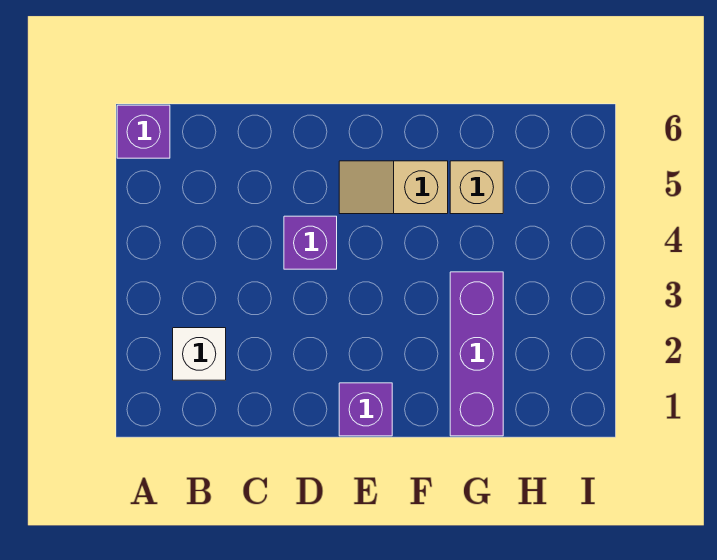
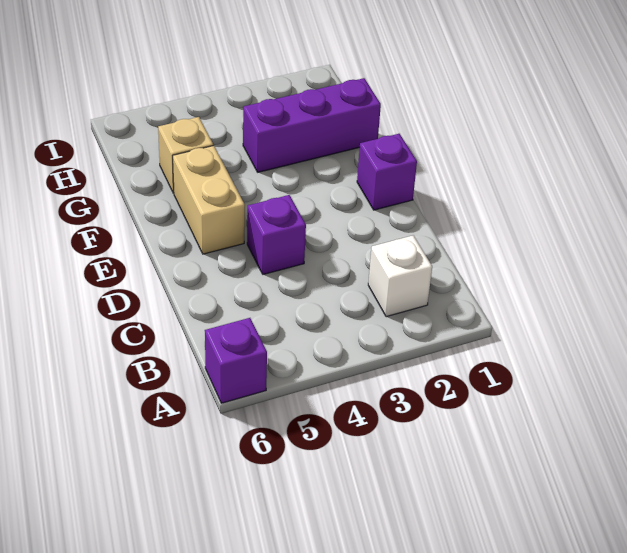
tan slope E5:F5 level 1 top F -> tan brick E5:F5 level 1

